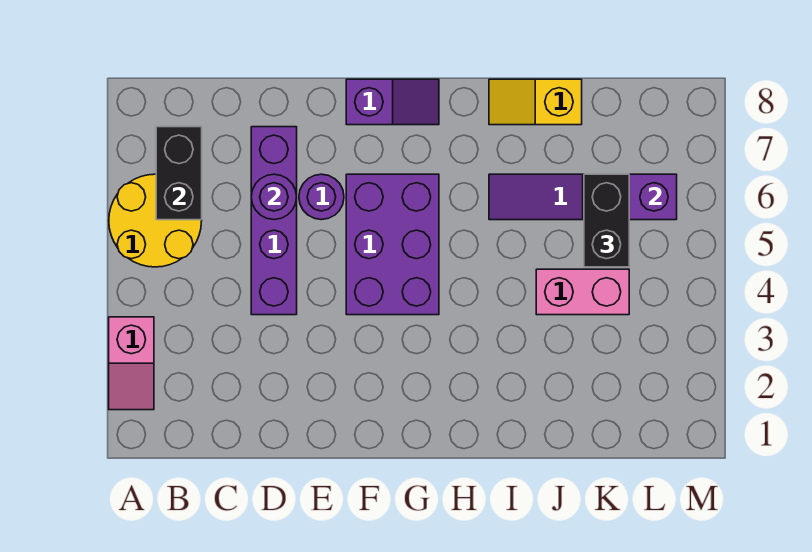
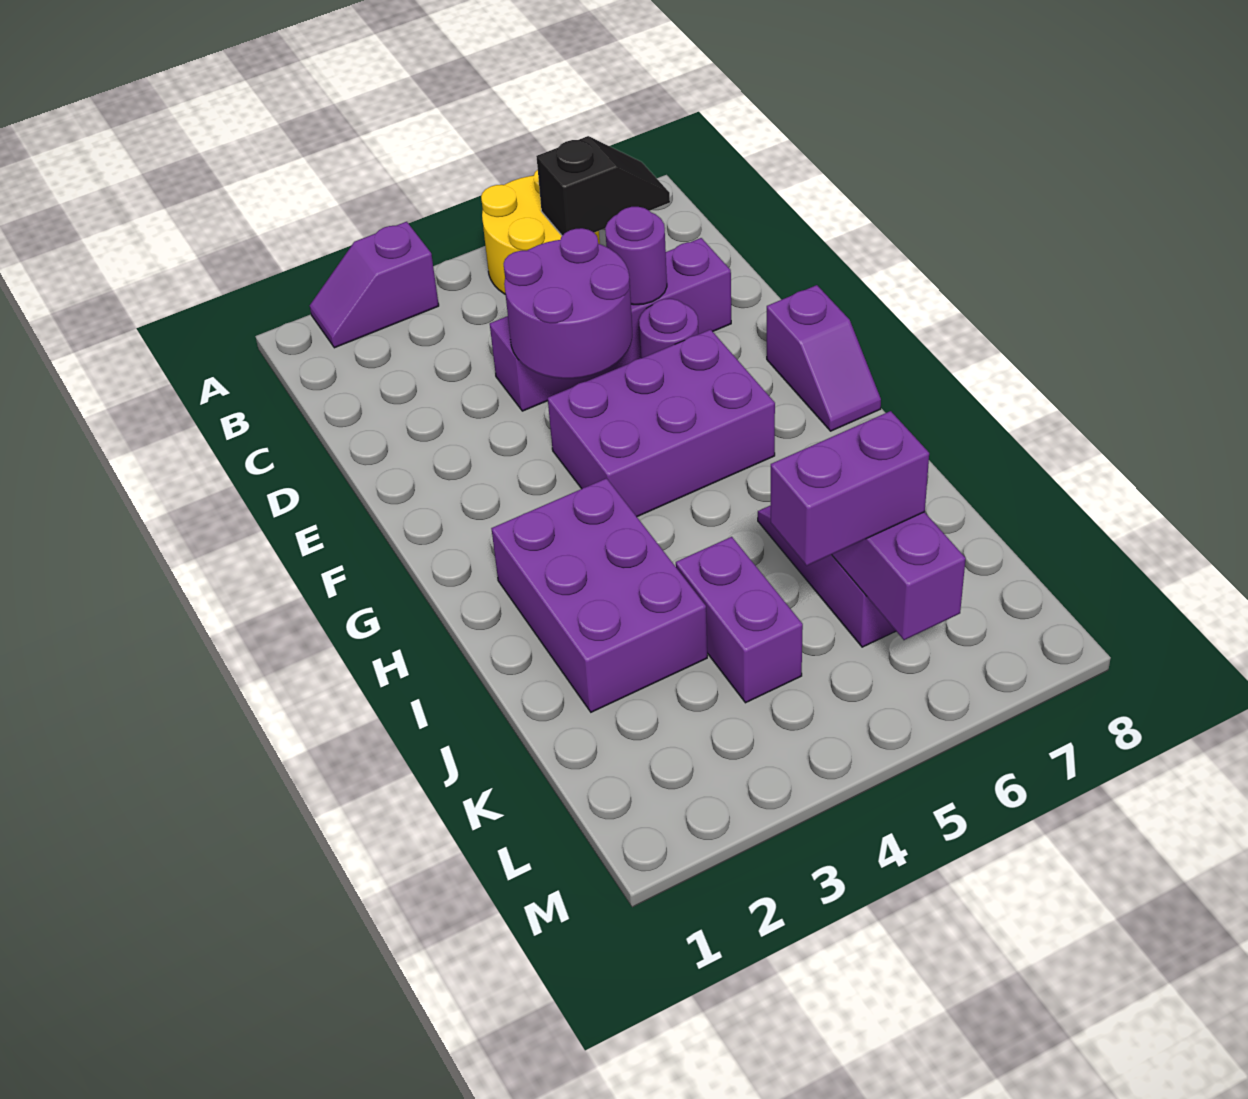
pink slope A2:A3 level 1 top 3 -> purple slope A2:A3 level 1 top 3
black brick B6:B7 level 2 -> black slope B6:B7 level 2 top 6
none -> purple round brick D4:E5 level 2
none -> purple brick H2:J3 level 1
yellow slope I8:J8 level 1 top J -> none
pink brick J4:K4 level 1 -> purple brick J4:K4 level 1
black brick K5:K6 level 3 -> purple brick K5:K6 level 3

